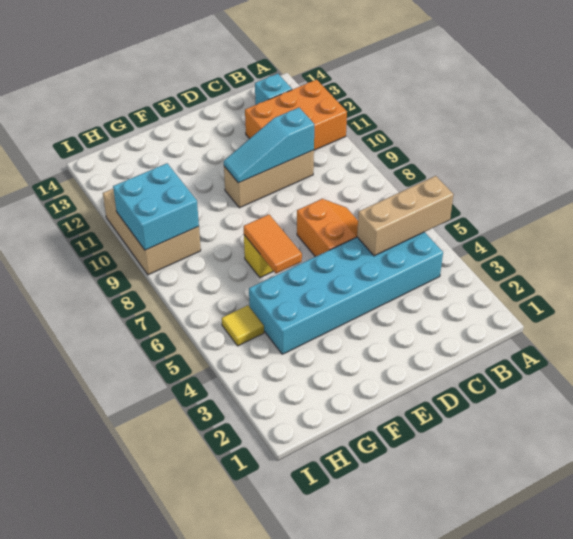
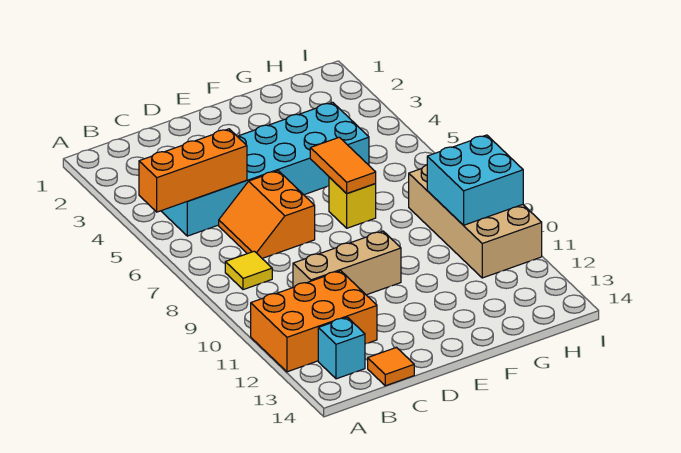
tan brick A5:C5 level 2 -> orange brick A5:C5 level 2
cyan slope C10:E10 level 2 top C -> none
none -> orange tile C14 level 1
yellow tile H5 level 1 -> yellow tile B8 level 1
tan brick H9:I11 level 1 -> tan brick H8:I11 level 1

